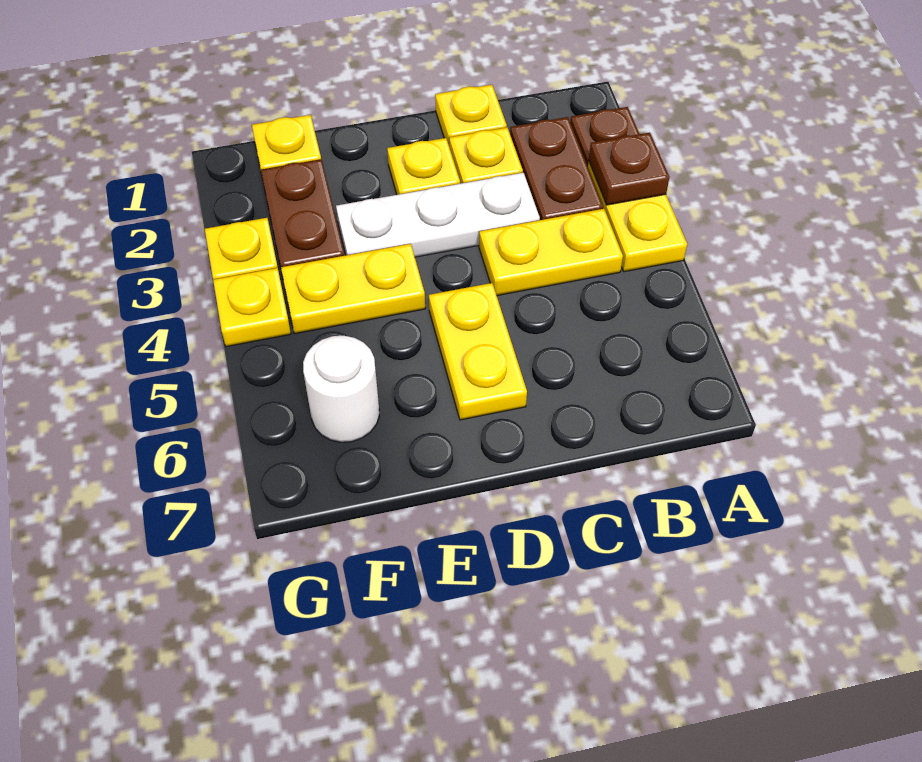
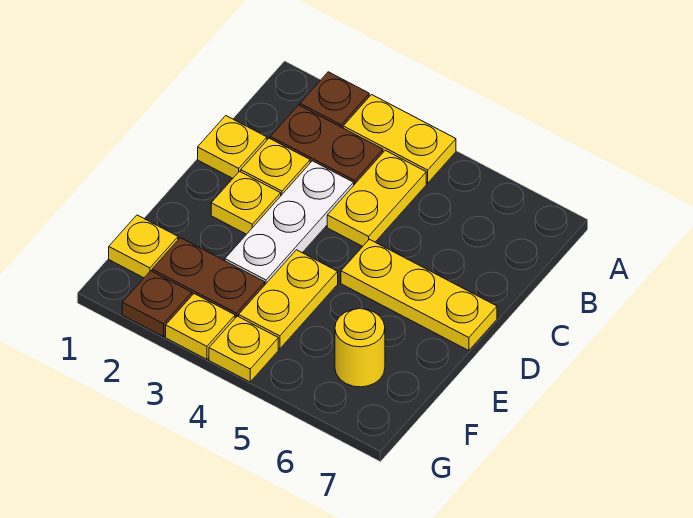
brown plate A3 level 2 -> brown plate G2 level 1
yellow plate D5:D6 level 1 -> yellow plate D5:D7 level 1
white round brick F6 level 1 -> yellow round brick F6 level 1

